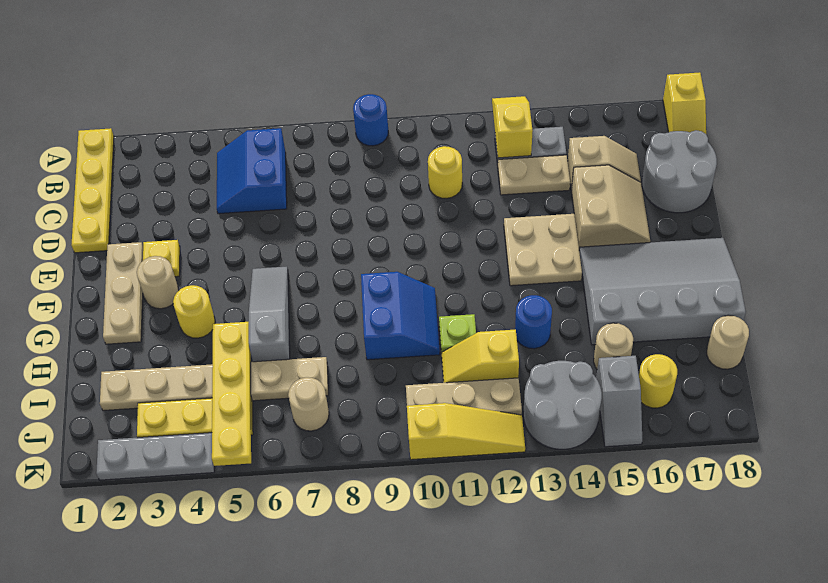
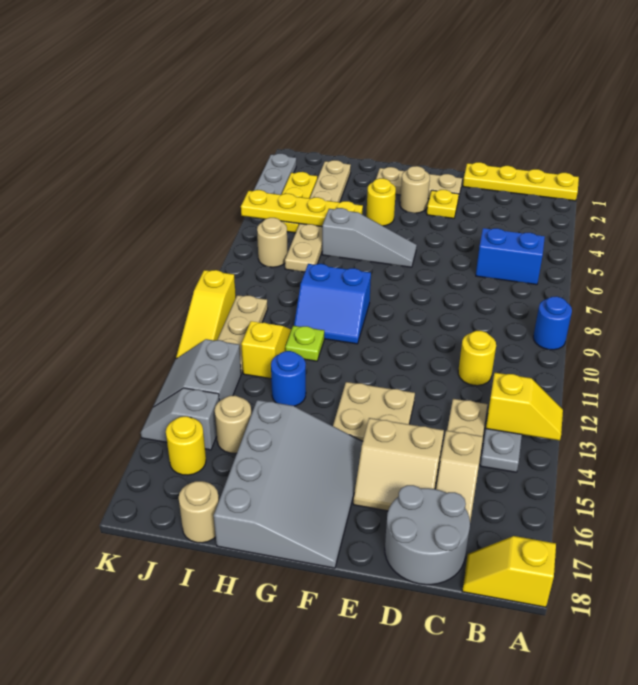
grey round brick J13:K14 level 1 -> grey slope J13:K14 level 1 top J

